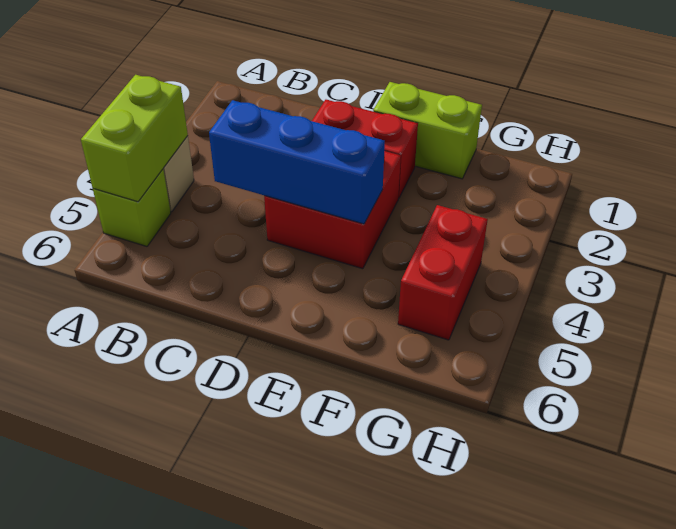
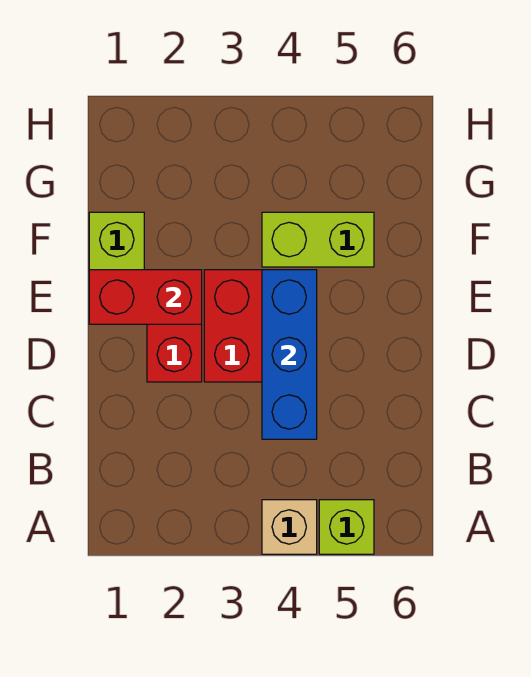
lime brick A4:A5 level 2 -> lime brick F4:F5 level 1
red brick G4:G5 level 1 -> red brick E1:E2 level 2

